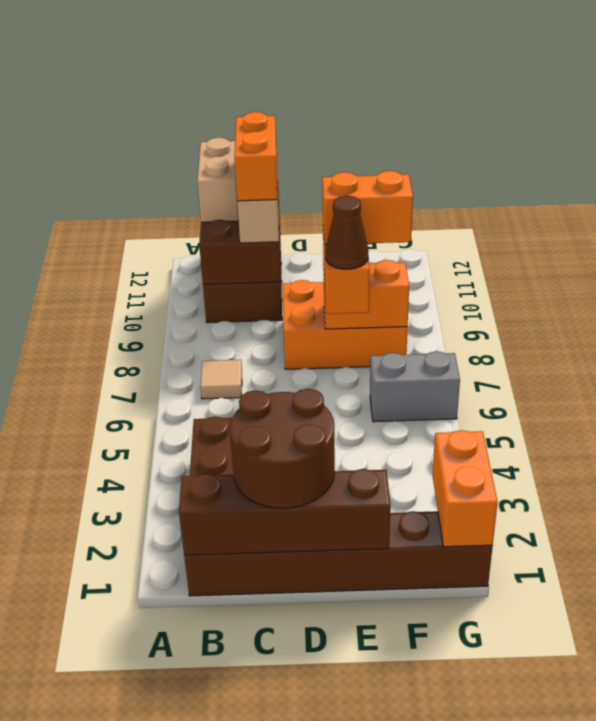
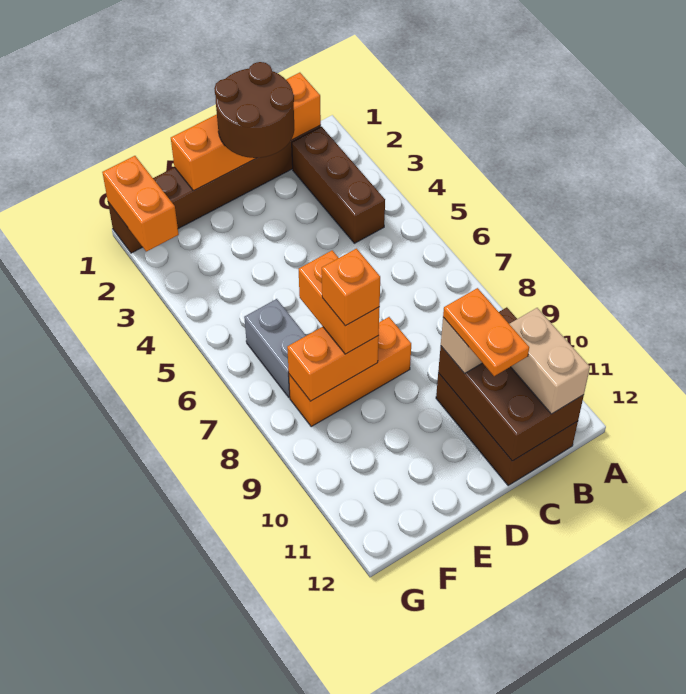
brown brick B1:E1 level 2 -> orange brick B1:E1 level 2
tan tile B7 level 1 -> none
orange brick C10:C11 level 4 -> orange plate C10:C11 level 4
orange brick D8:F9 level 1 -> orange brick D8:F8 level 1
brown cone E7 level 4 -> none
orange brick E8:F8 level 4 -> orange brick E8 level 4
grey brick F6:G6 level 1 -> grey brick F6:F7 level 1

